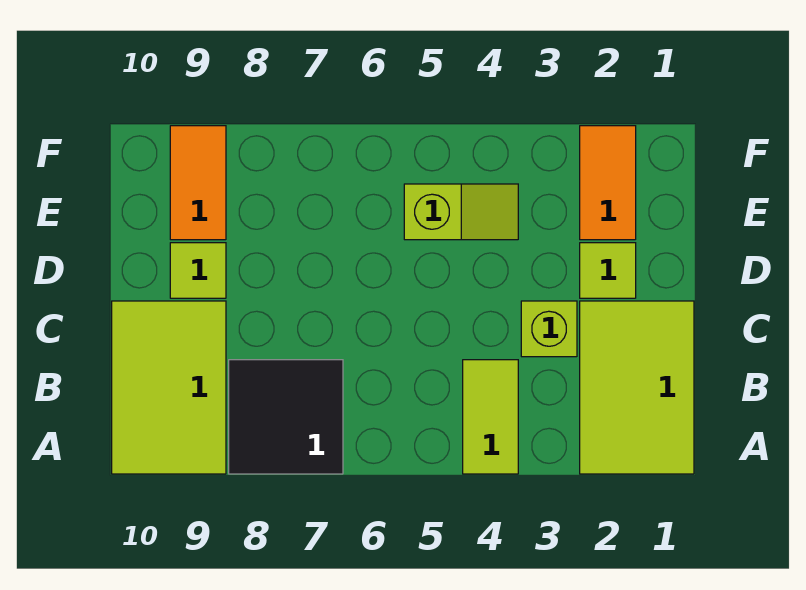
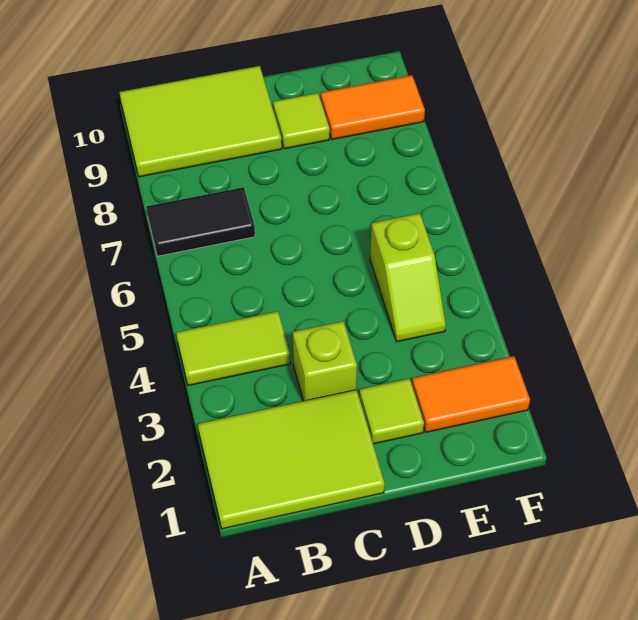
black tile A7:B8 level 1 -> black tile A7:B7 level 1

